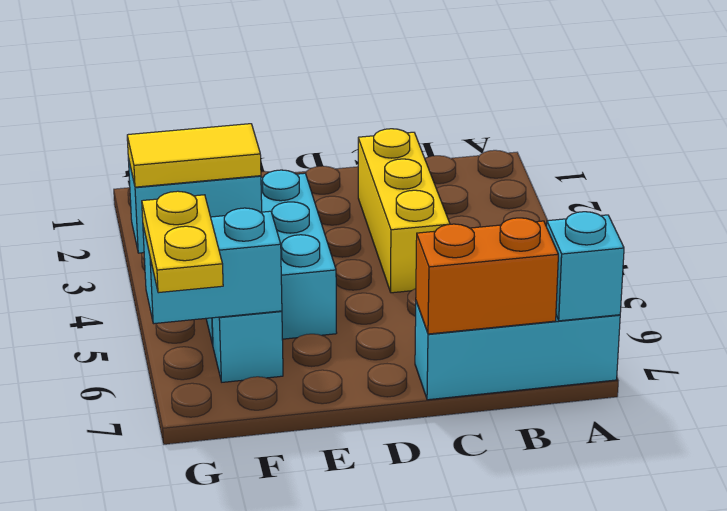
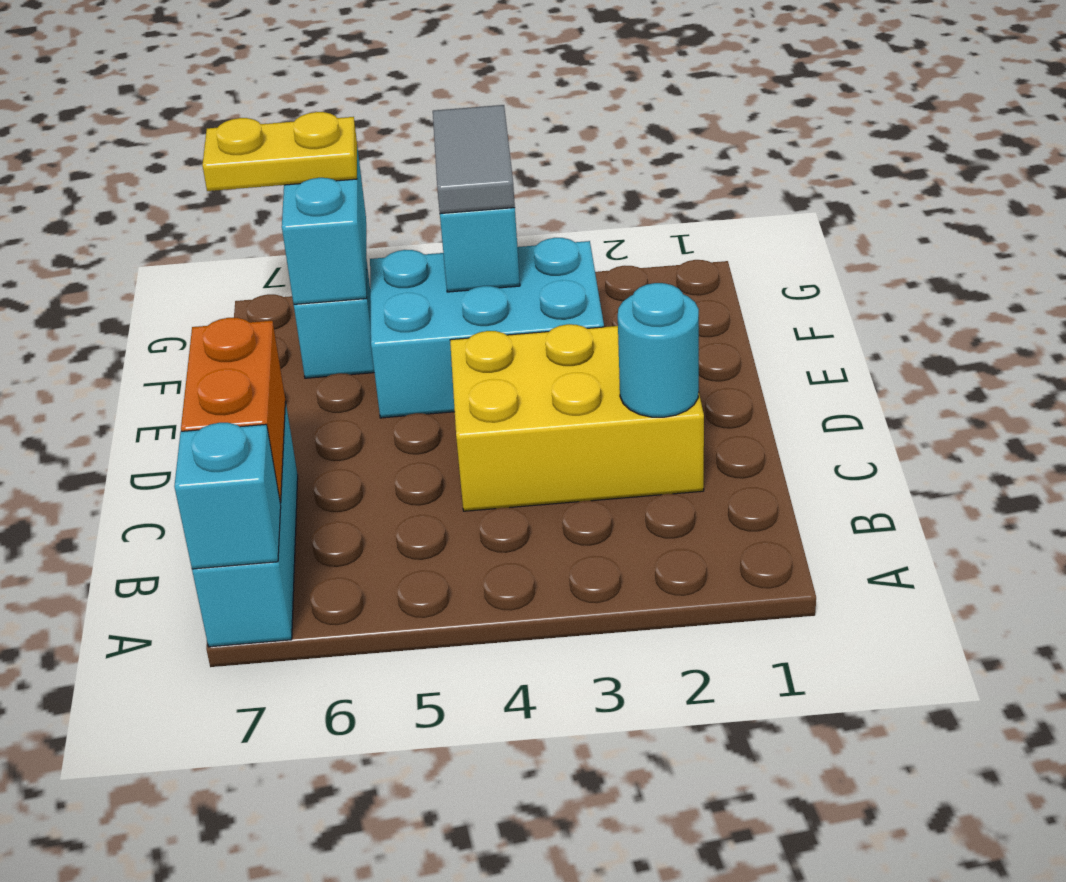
yellow brick C2:C4 level 1 -> yellow brick C2:D4 level 1
none -> cyan round brick C2 level 2
yellow tile F4:G4 level 3 -> grey tile F4:G4 level 3

